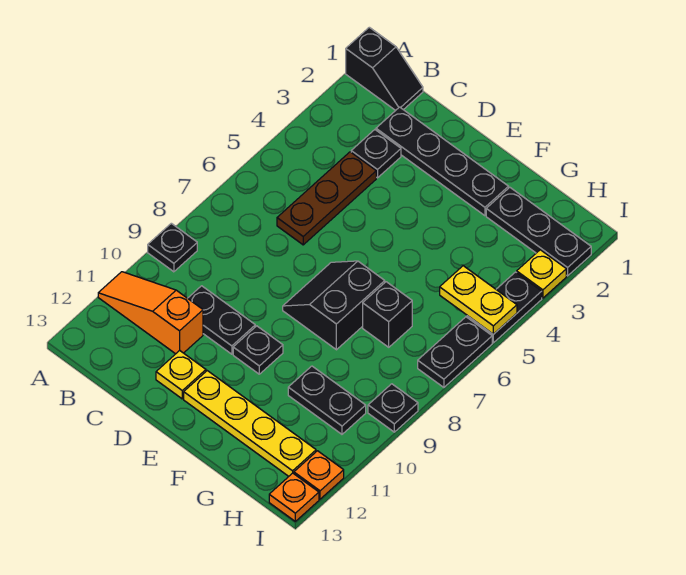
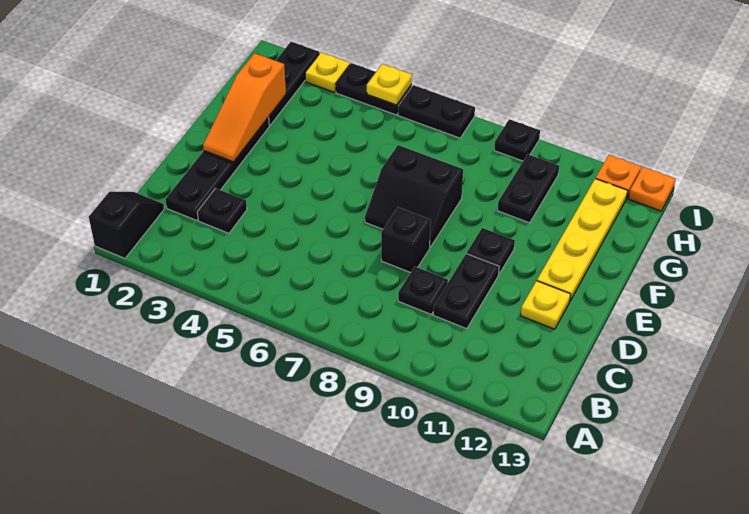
black plate A9 level 1 -> black plate C9 level 1
orange slope A11:C11 level 1 top C -> orange slope E2:G2 level 2 top G
brown plate C4:C6 level 1 -> none
black brick G7 level 1 -> black brick D8 level 1
yellow plate H5:I5 level 2 -> yellow plate I5 level 2

